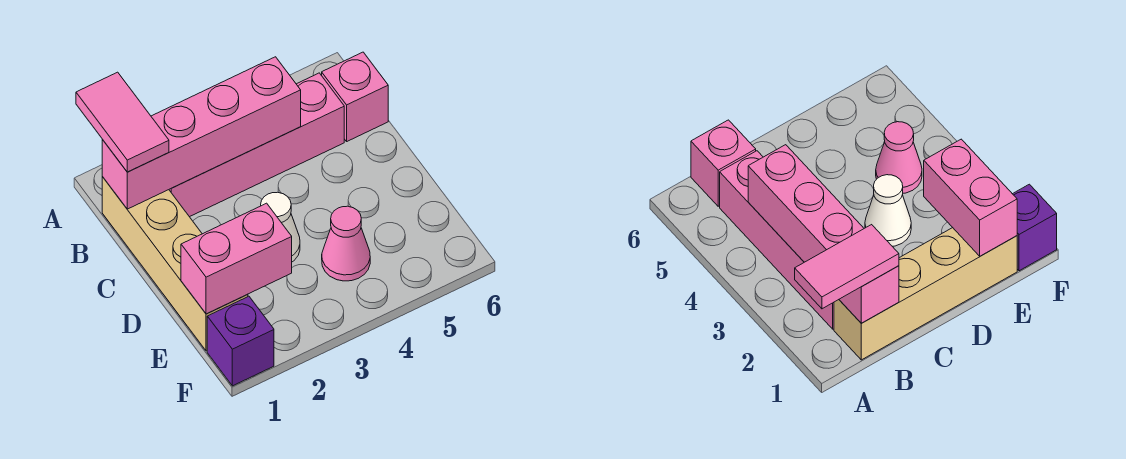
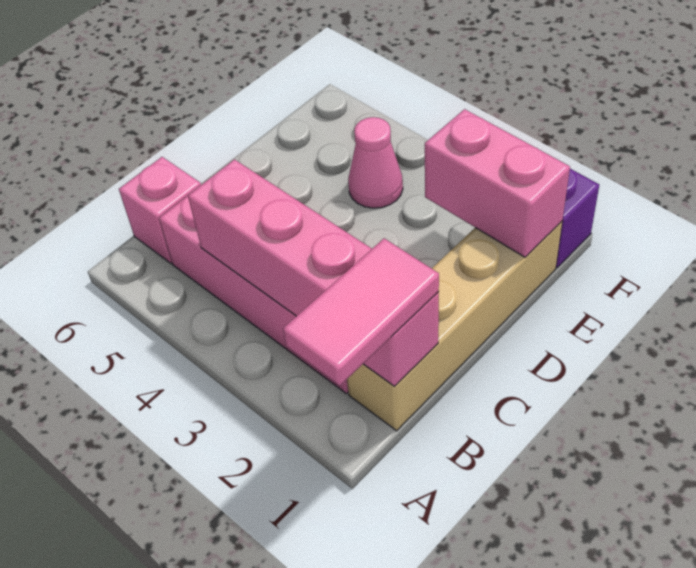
white cone D3 level 1 -> none

